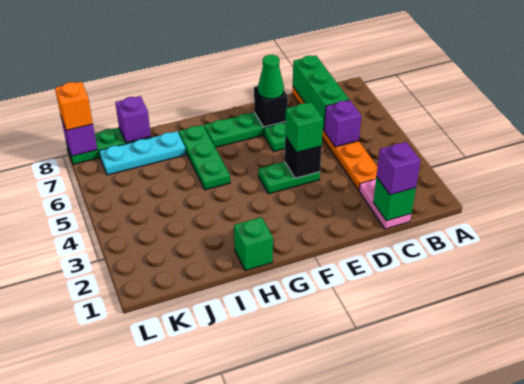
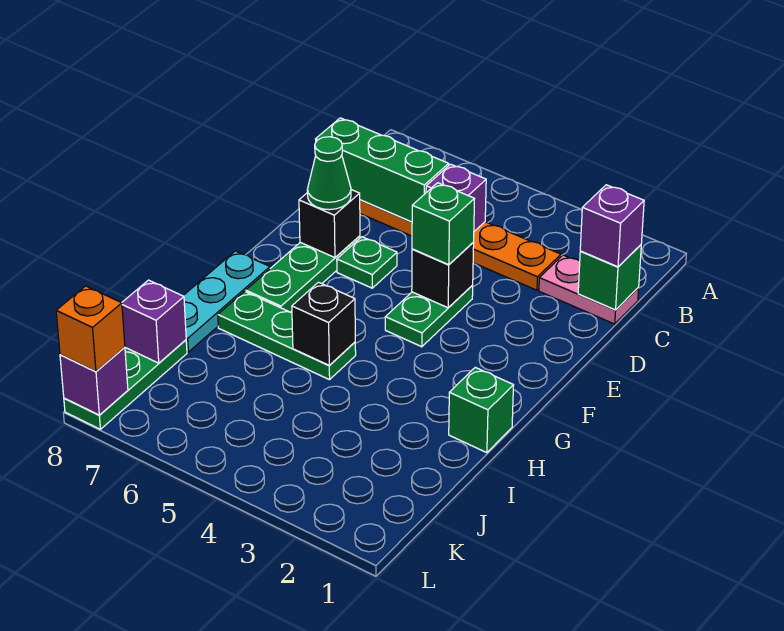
none -> black brick H5 level 2
cyan plate I7:K7 level 1 -> cyan plate G8:I8 level 1

